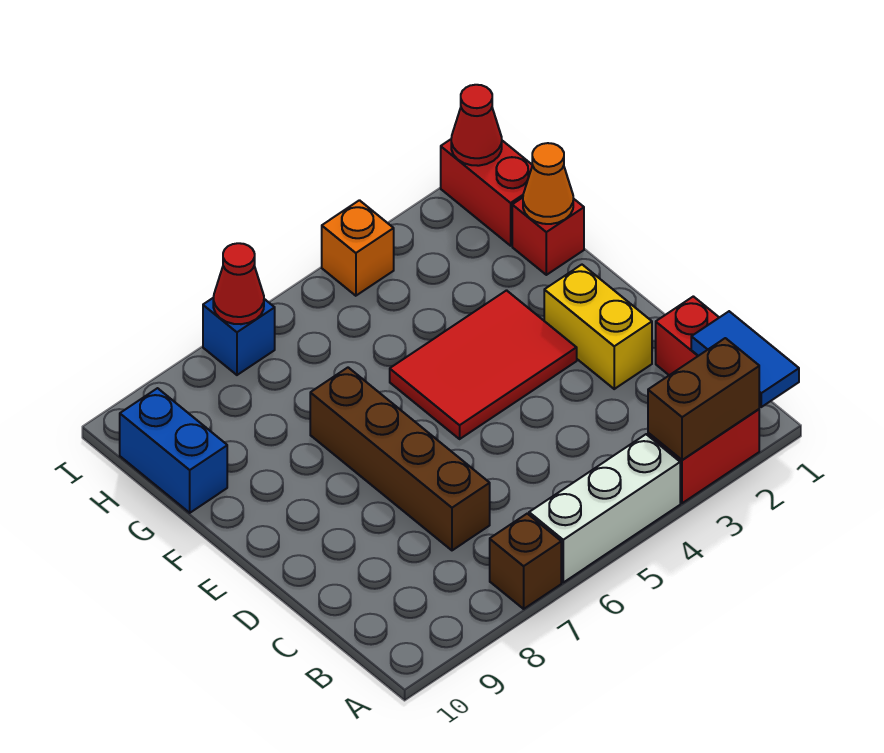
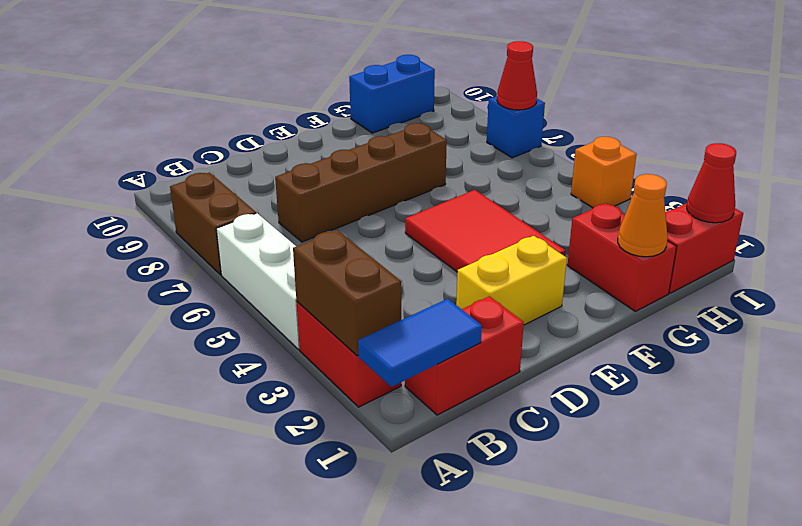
brown brick A7 level 1 -> brown brick A7:A8 level 1
red brick G1 level 1 -> red brick G1:G2 level 1

